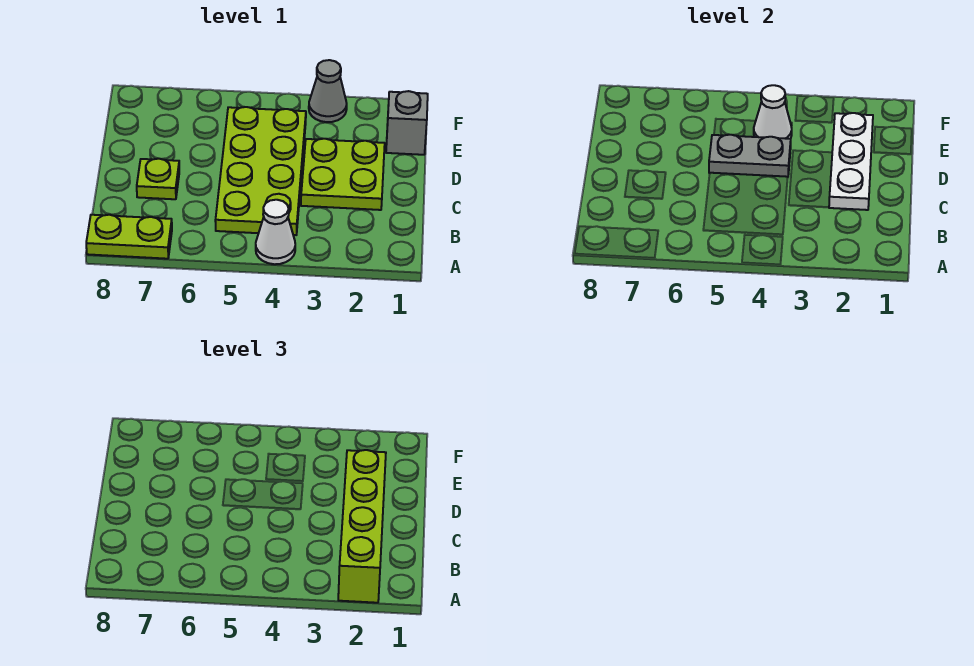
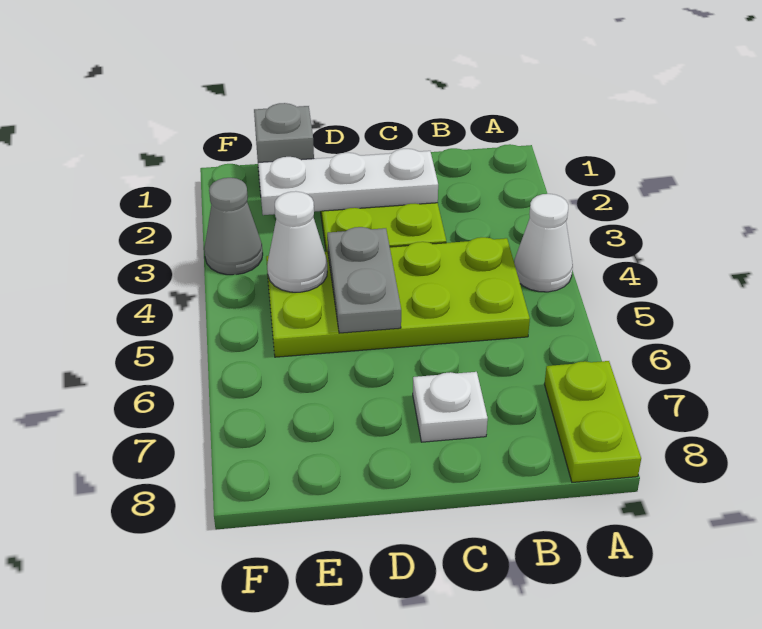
lime brick A2:D2 level 3 -> none
lime plate C7 level 1 -> white plate C7 level 1

